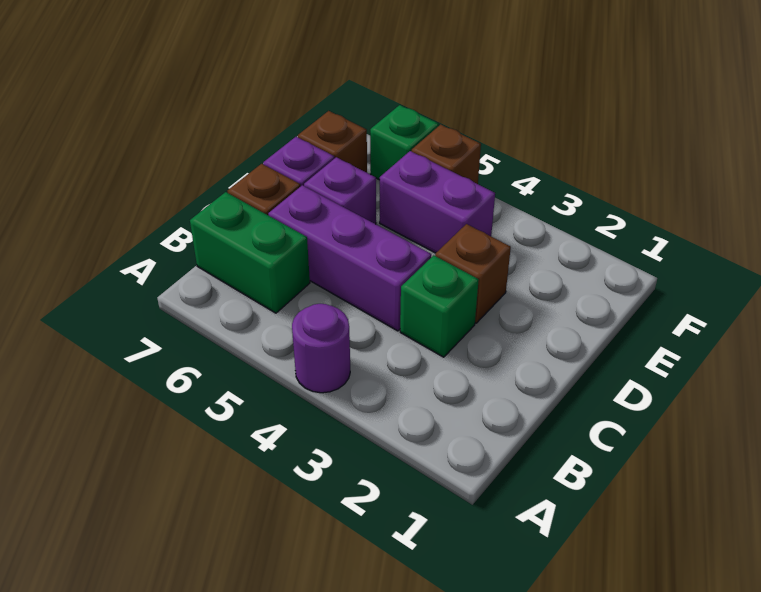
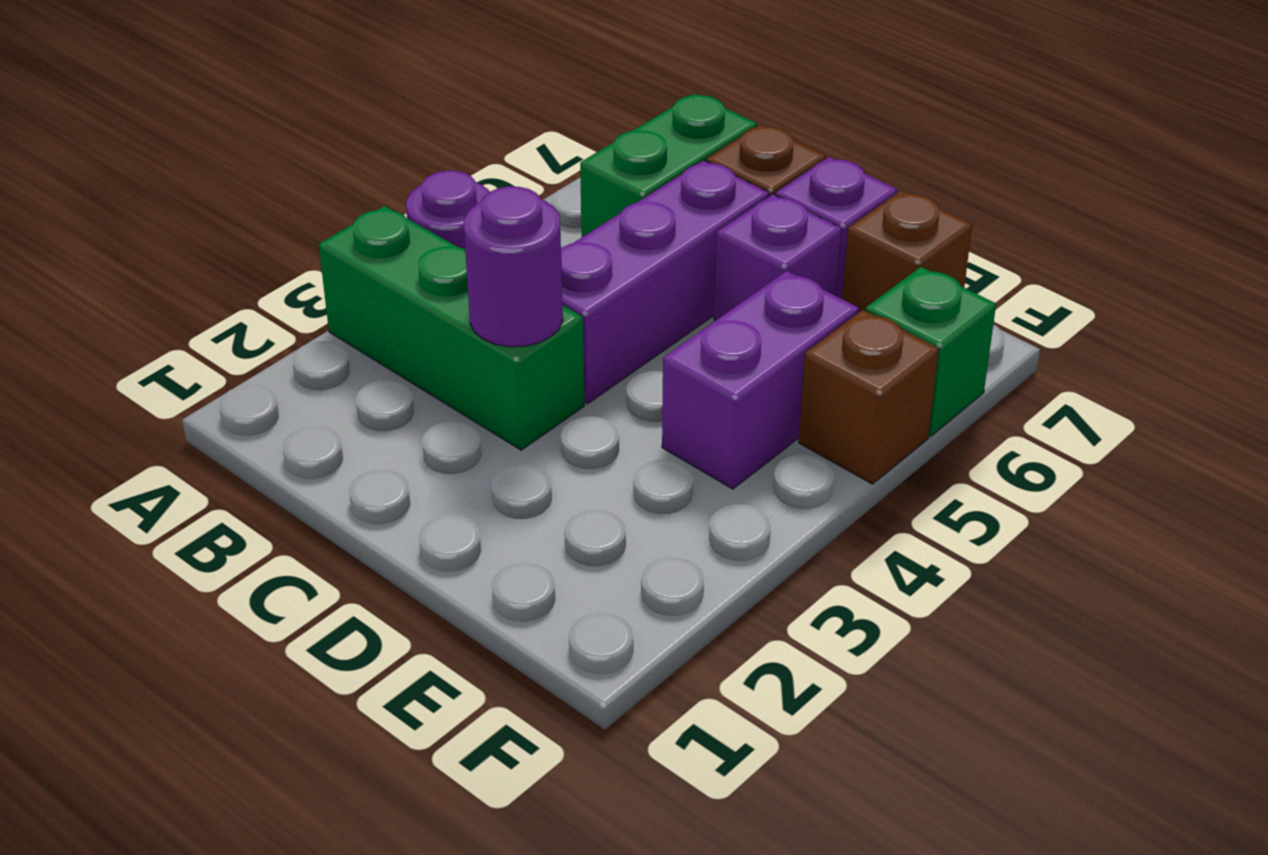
green brick C3 level 1 -> green brick A3:C3 level 1
none -> purple round brick C3 level 2
brown brick D3 level 1 -> none

